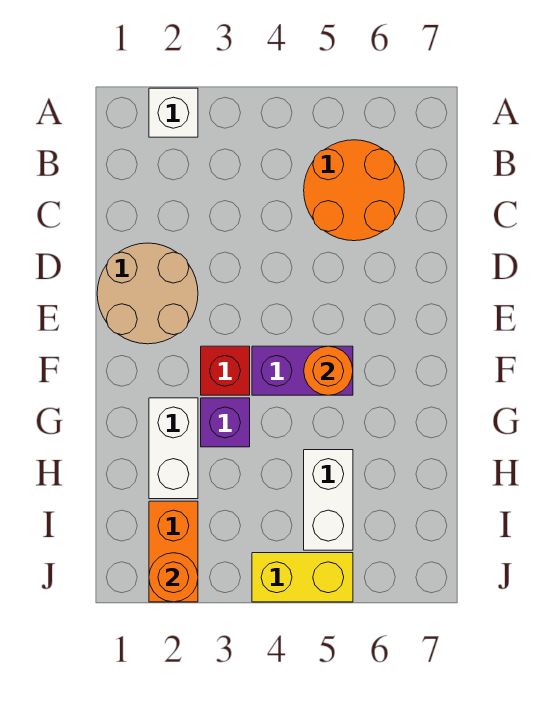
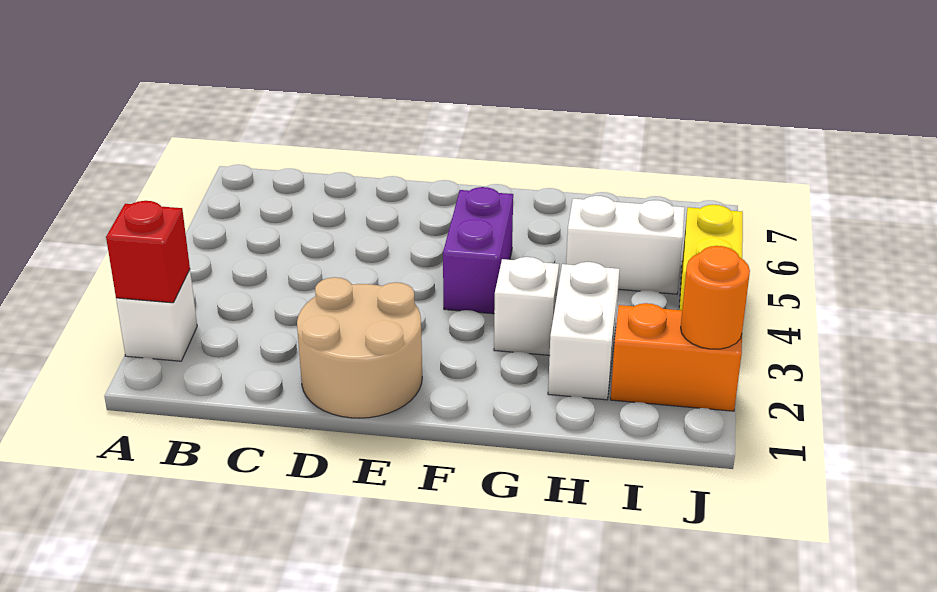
orange round brick B5:C6 level 1 -> none
red brick F3 level 1 -> red brick A2 level 2
orange round brick F5 level 2 -> none
white brick G2:H2 level 1 -> white brick H2:H3 level 1
purple brick G3 level 1 -> white brick G3 level 1

